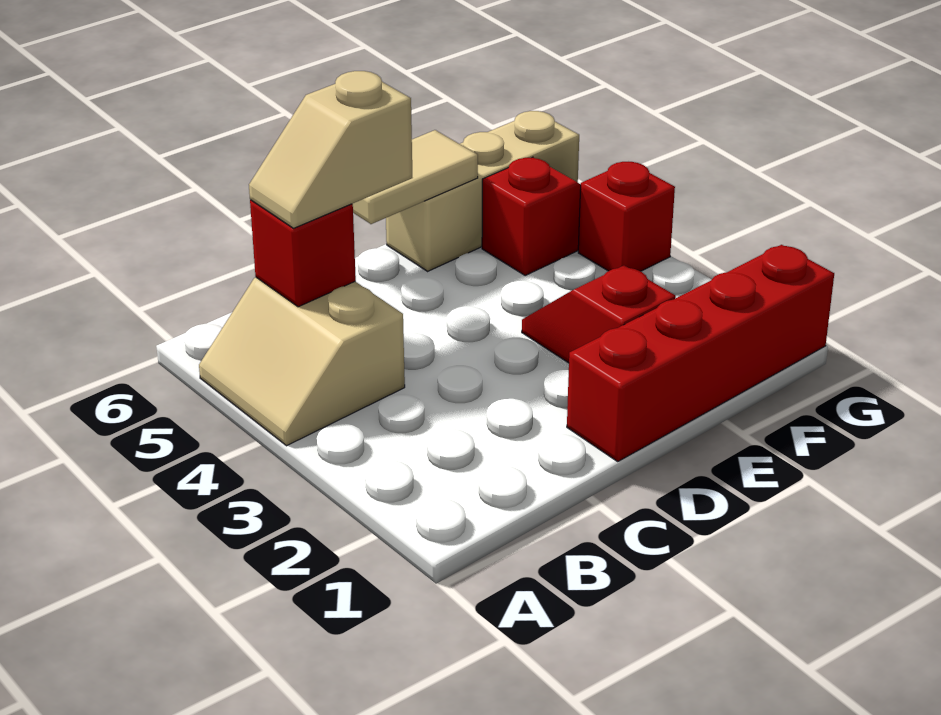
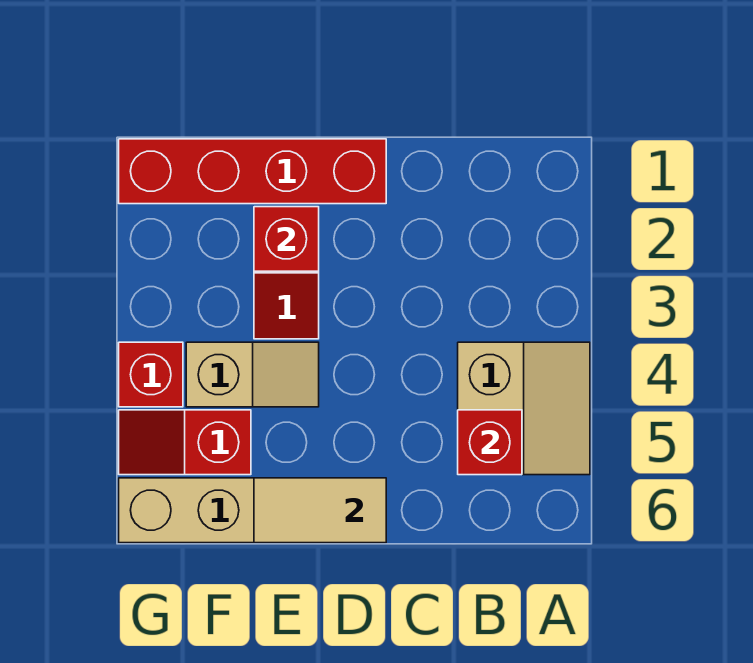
tan slope B5:C5 level 3 top C -> tan slope E4:F4 level 1 top F
none -> red brick E2 level 2

